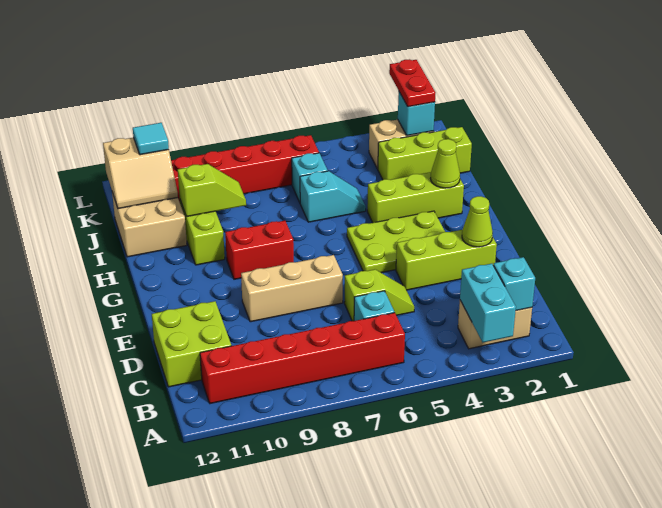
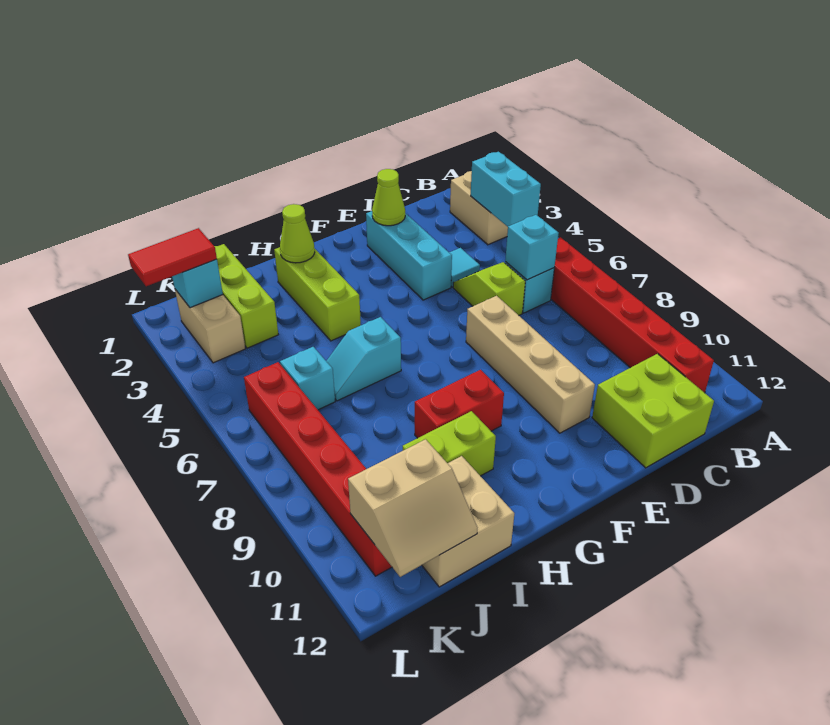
cyan brick A3:B3 level 2 -> cyan brick B3:B4 level 2
cyan brick B2 level 2 -> cyan brick C6 level 2
lime brick E2:E4 level 1 -> cyan brick E2:E4 level 1
tan brick E7:E9 level 1 -> tan brick E7:E10 level 1
lime plate F3:G5 level 1 -> none
red brick G8:G9 level 1 -> red brick G9:H9 level 1
cyan slope I5:I6 level 1 top 6 -> cyan slope H6:I6 level 1 top H
lime slope I9:I10 level 2 top 10 -> none
tan slope J11:K12 level 2 top K -> tan slope J11:K12 level 2 top 11
red plate K2:L2 level 3 -> red tile K2:L2 level 3
cyan tile K11 level 3 -> cyan tile D4 level 1

